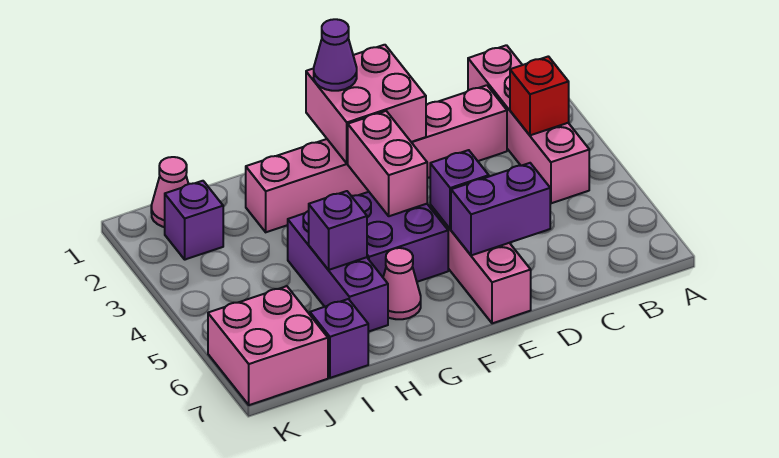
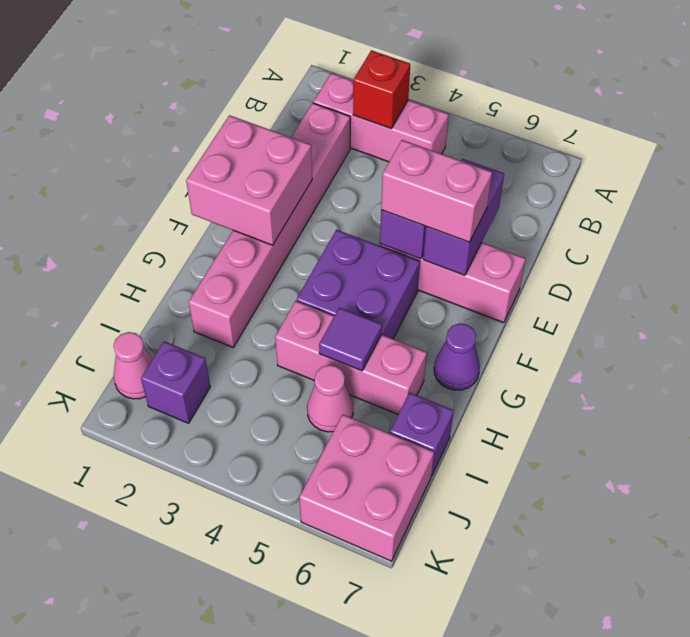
pink brick B1:B4 level 1 -> pink brick B2:B4 level 1
purple cone F1 level 3 -> purple cone G7 level 1
pink brick F3:F4 level 2 -> pink brick E5:E6 level 3
pink cone G6 level 1 -> pink cone I5 level 1
purple brick H4:H6 level 1 -> pink brick H4:H6 level 1
purple brick H5 level 2 -> purple tile H5 level 2

